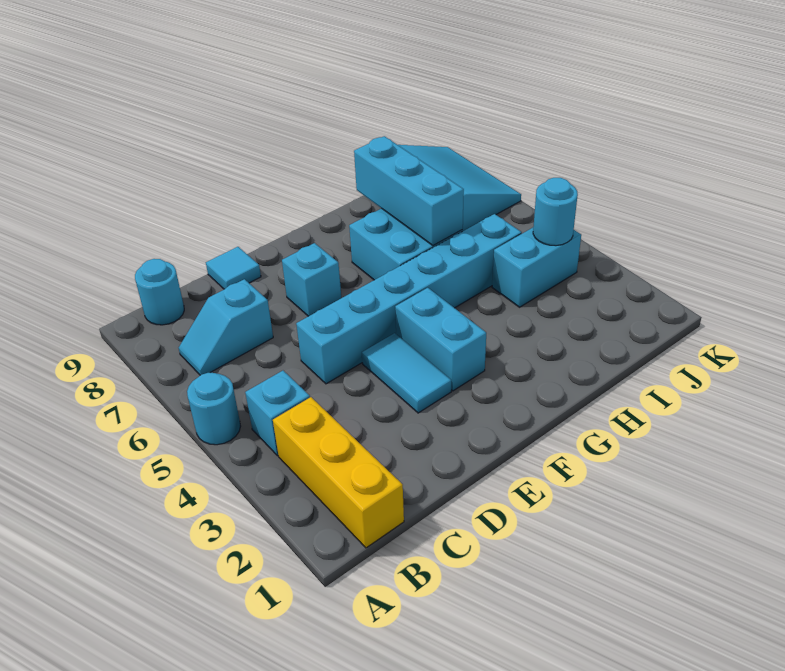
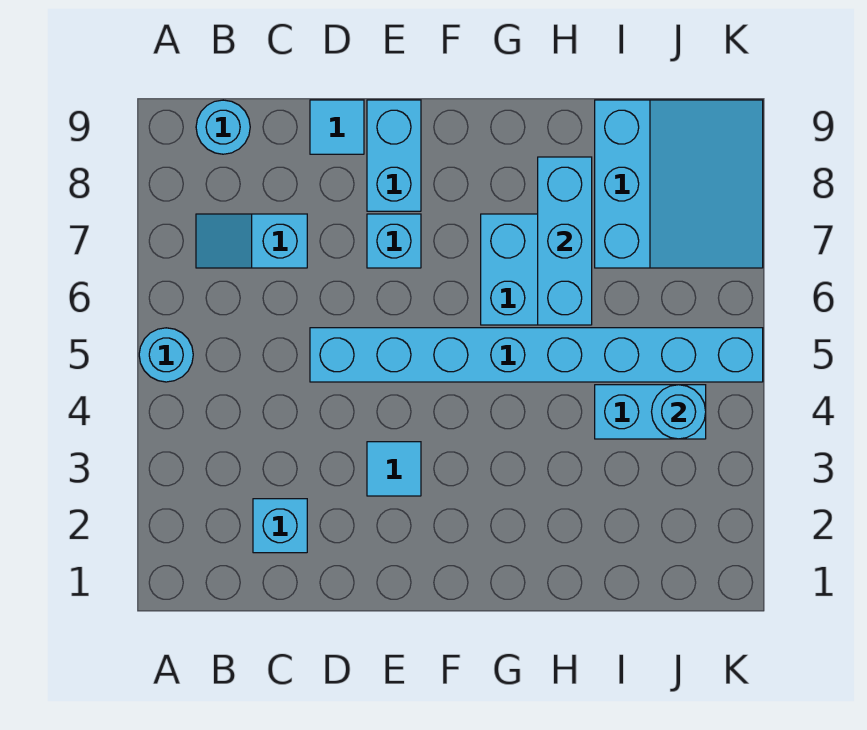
yellow brick B1:B3 level 1 -> none
cyan brick B4 level 1 -> cyan brick C2 level 1
cyan brick D5:I5 level 1 -> cyan brick D5:K5 level 1
cyan tile E3:E4 level 1 -> cyan tile E3 level 1
cyan brick F3:F4 level 1 -> cyan brick E8:E9 level 1

